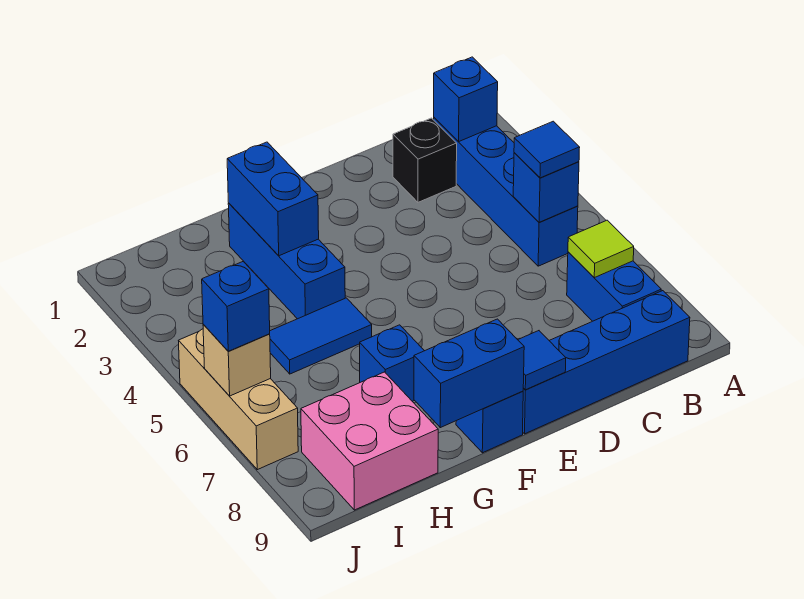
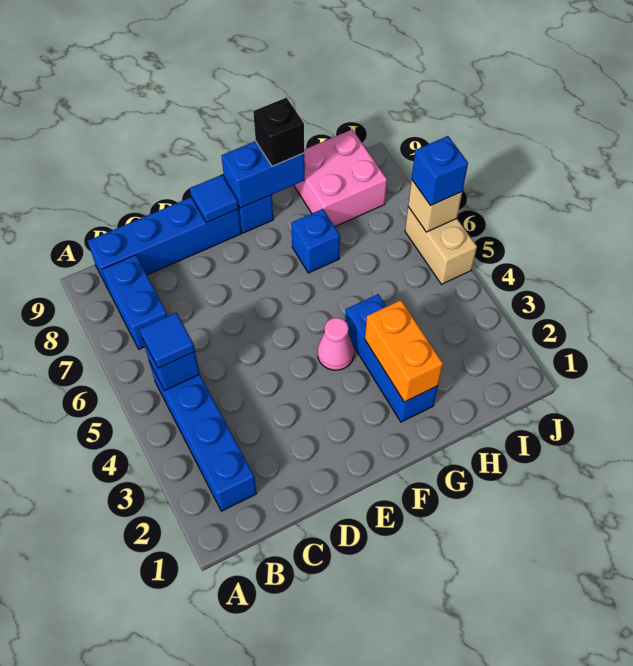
blue brick B2 level 2 -> none
lime tile B7 level 2 -> none
black brick C2 level 1 -> black brick G9 level 3
none -> pink cone F4 level 1
blue brick G2:G3 level 2 -> orange brick G2:G3 level 2
blue tile G5:H5 level 1 -> none
tan brick J5:J7 level 1 -> tan brick J5:J6 level 1

